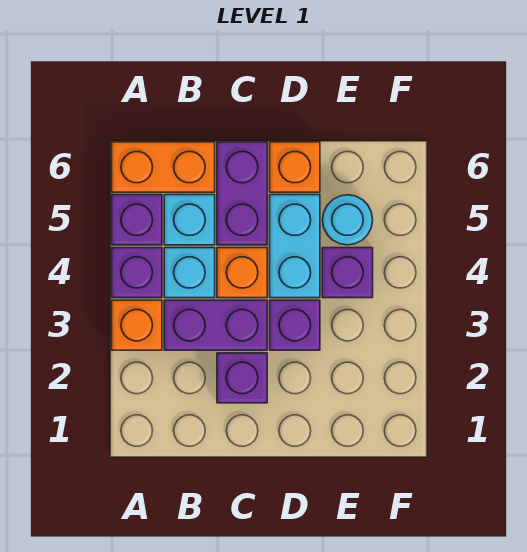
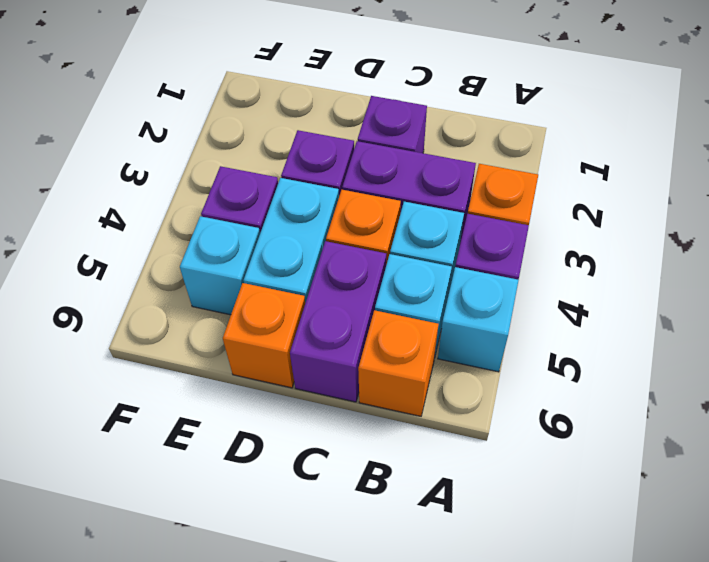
purple brick A5 level 1 -> cyan brick A5 level 1
orange brick A6:B6 level 1 -> orange brick B6 level 1
cyan round brick E5 level 1 -> cyan brick E5 level 1

